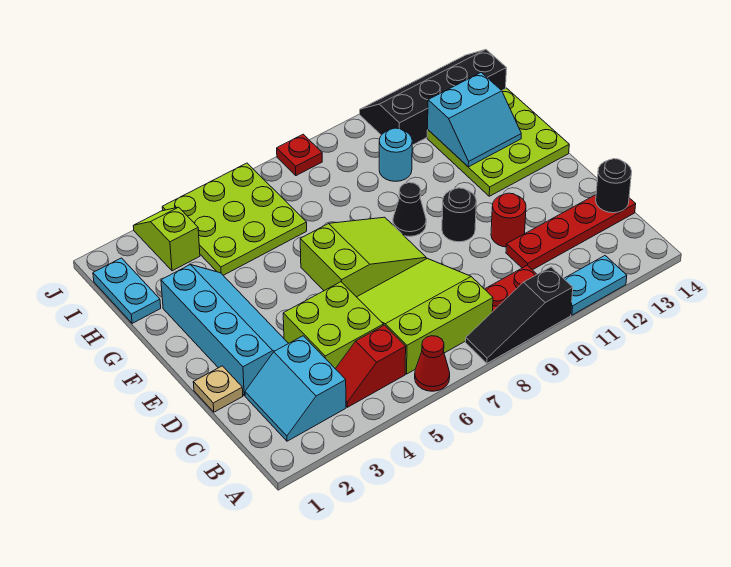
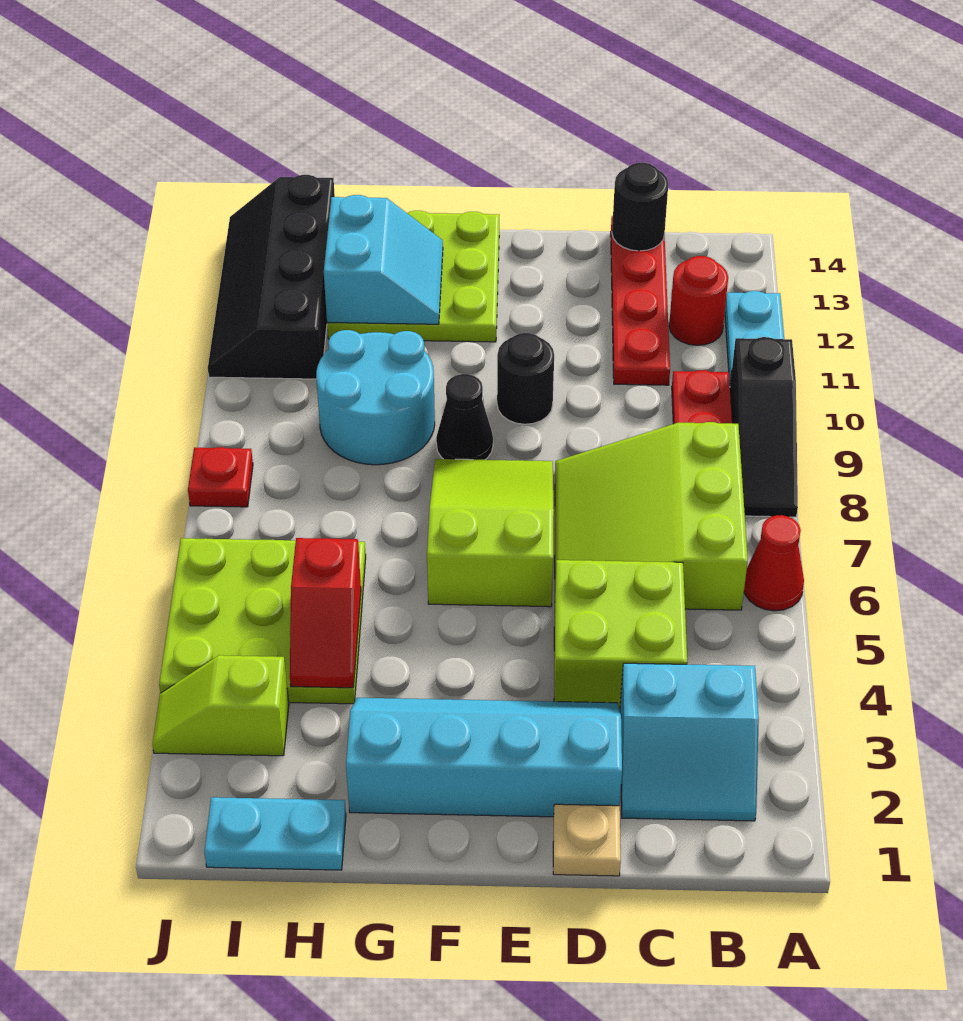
red slope B4:B5 level 1 top 5 -> red slope H4:H5 level 2 top 5
red round brick D11 level 1 -> red round brick B12 level 1
cyan round brick H10 level 1 -> cyan round brick G9:H10 level 1

